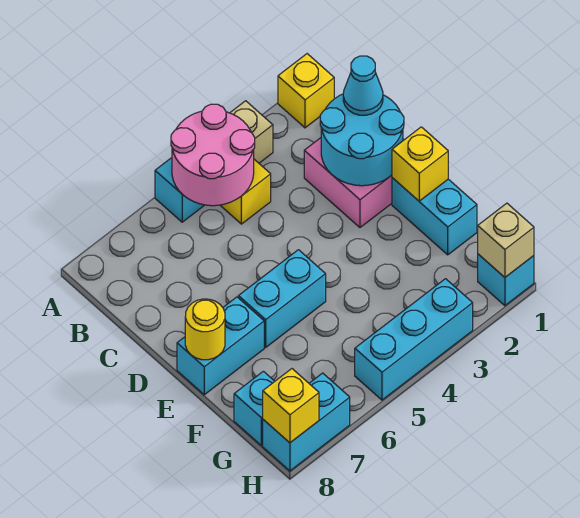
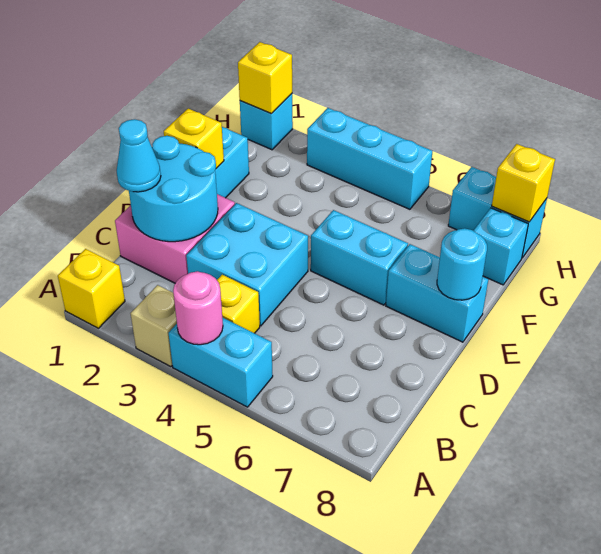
pink round brick A4:B5 level 2 -> pink round brick A4 level 2
none -> cyan brick C3:D4 level 1
yellow round brick E8 level 2 -> cyan round brick E8 level 2
tan brick H1 level 2 -> yellow brick H1 level 2

